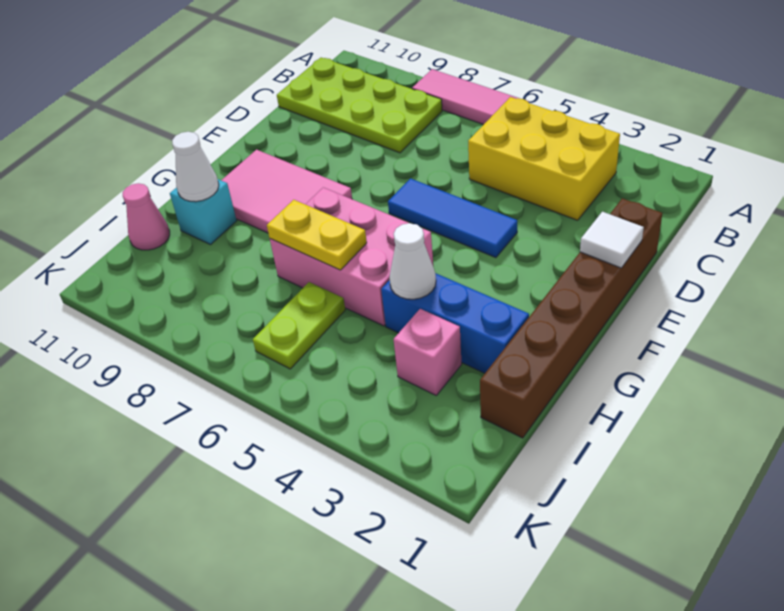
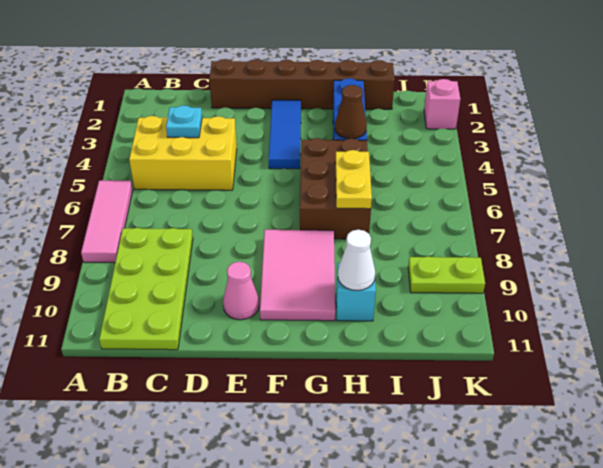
yellow brick B3:C5 level 1 -> yellow brick B4:D5 level 1
none -> cyan plate C4 level 2
white tile E1 level 2 -> none
blue tile E4:E6 level 1 -> blue tile F2:F4 level 1
pink brick G5:H7 level 1 -> brown brick G5:H7 level 1
white cone H4 level 2 -> brown cone H4 level 2
pink brick I3 level 1 -> pink brick K2 level 1
lime plate I6:J6 level 1 -> lime plate J9:K9 level 1
pink cone I11 level 1 -> pink cone E10 level 1

